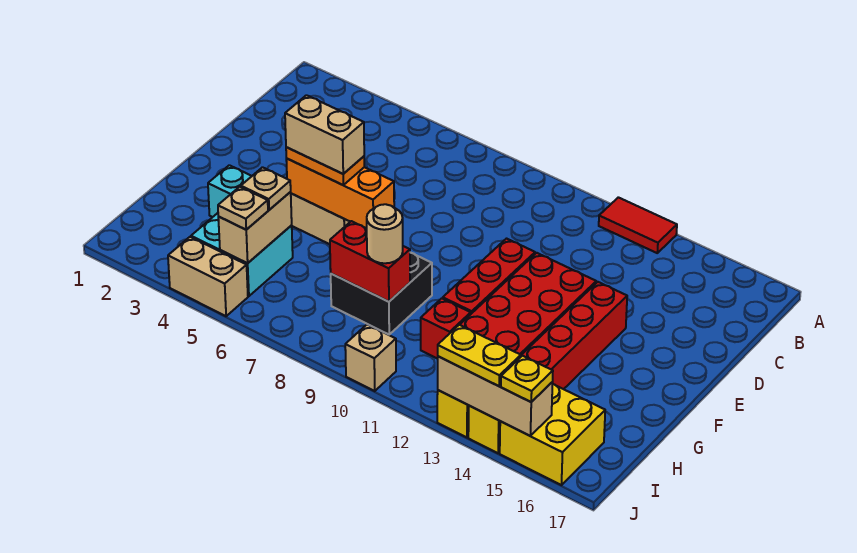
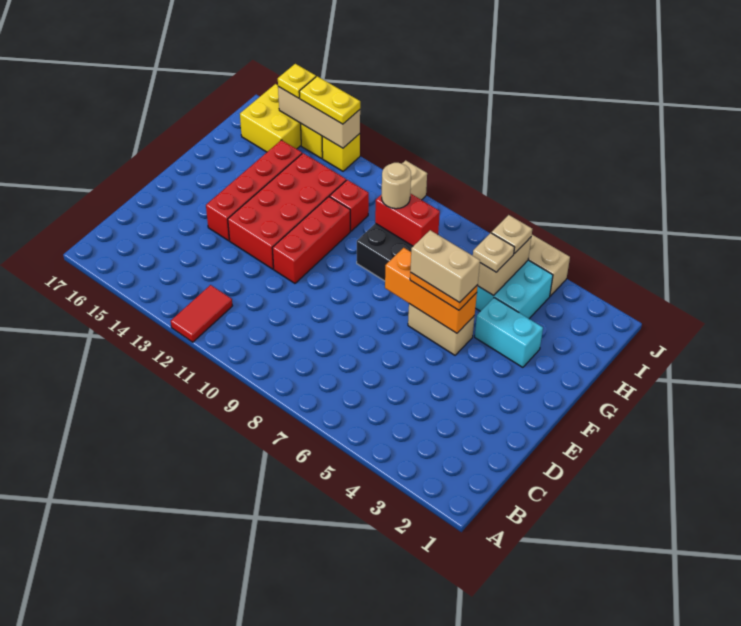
red tile A12:A13 level 1 -> red tile A12:B12 level 1

